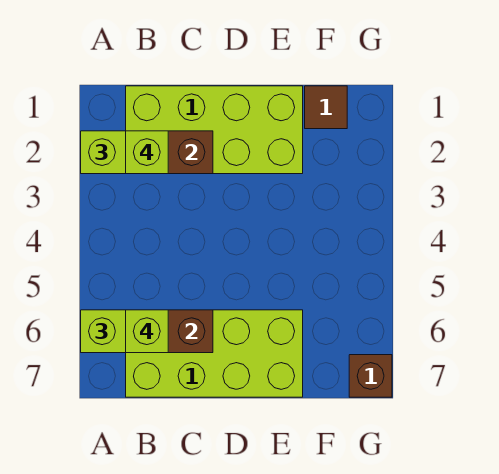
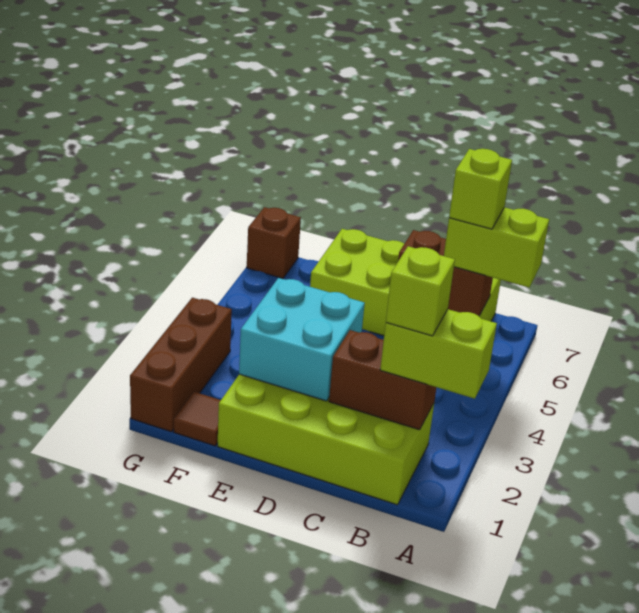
none -> cyan brick D2:E3 level 2
none -> brown brick G1:G3 level 1

